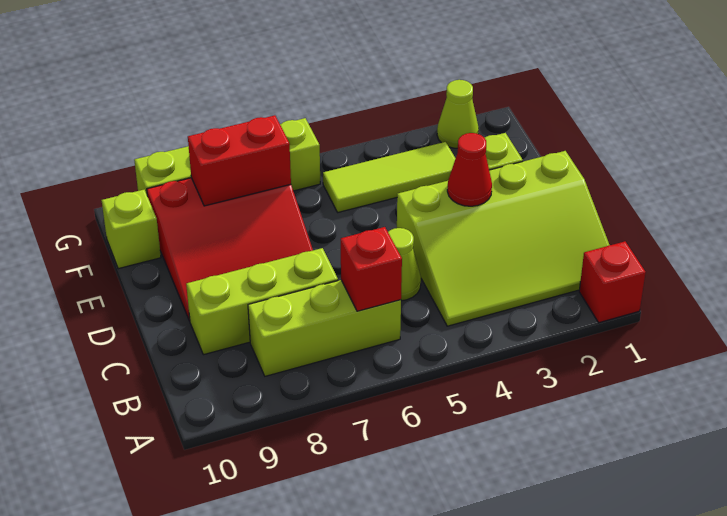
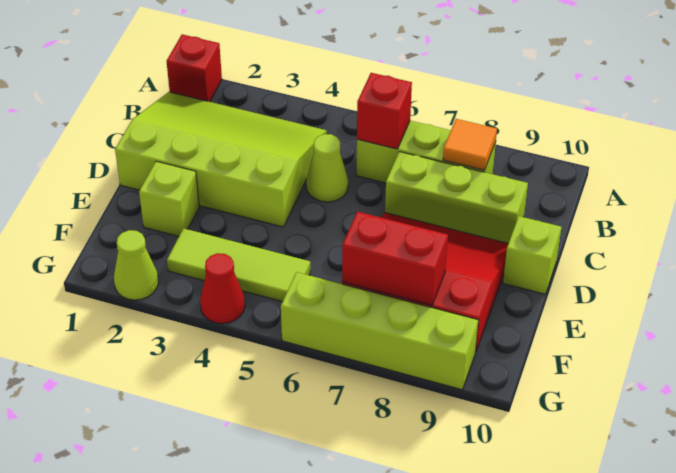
none -> orange tile B8 level 2
red cone D3 level 2 -> red cone G4 level 1
lime brick F10 level 1 -> lime brick D10 level 1

